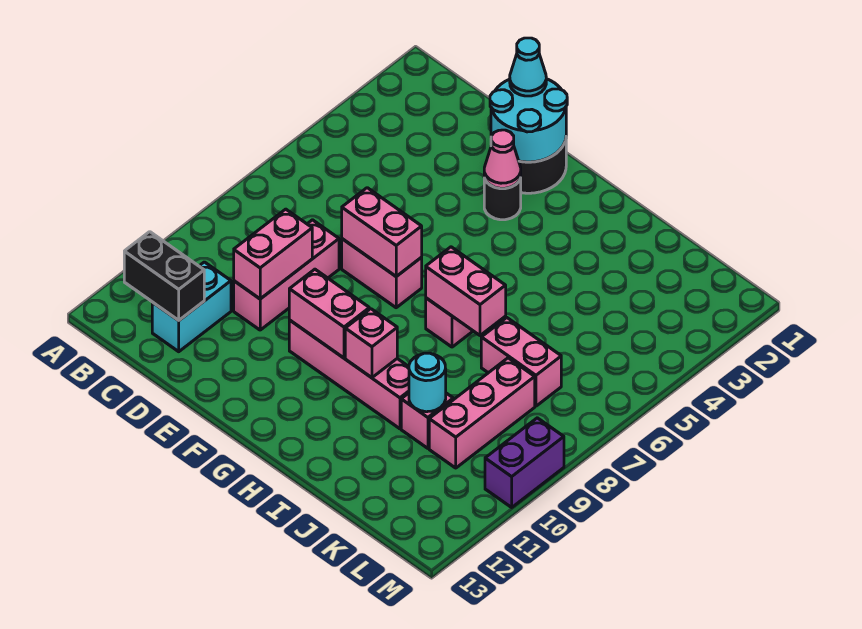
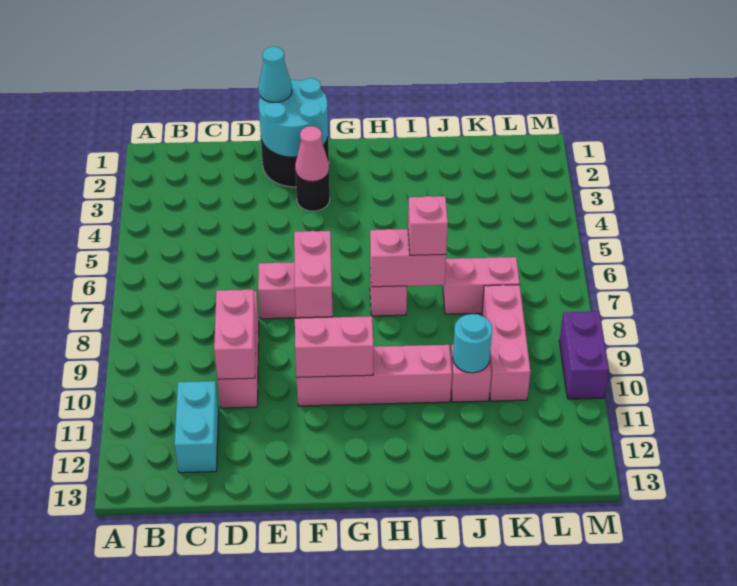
black brick B12:C12 level 2 -> none
pink brick E7:F7 level 2 -> pink brick F7:F8 level 2
pink brick H10 level 2 -> pink brick I7 level 3

